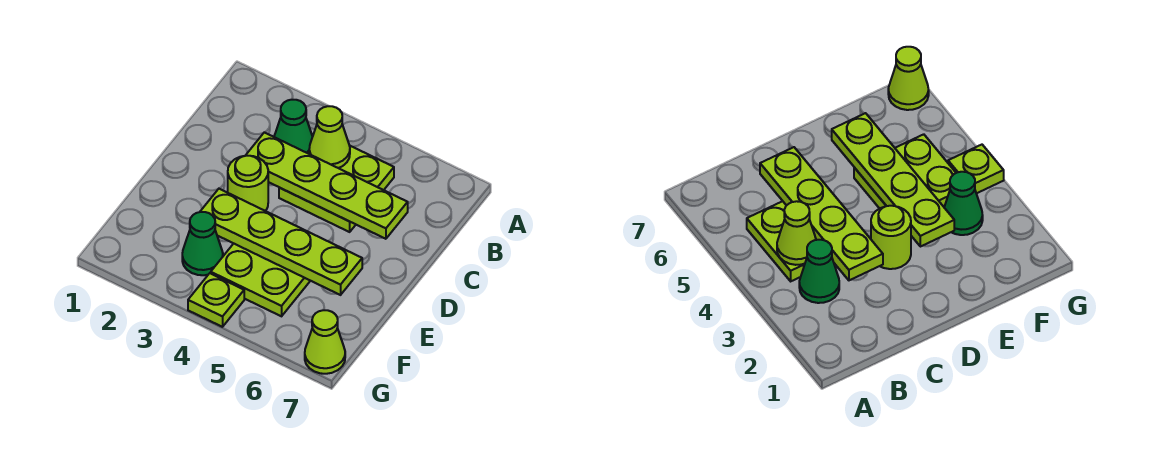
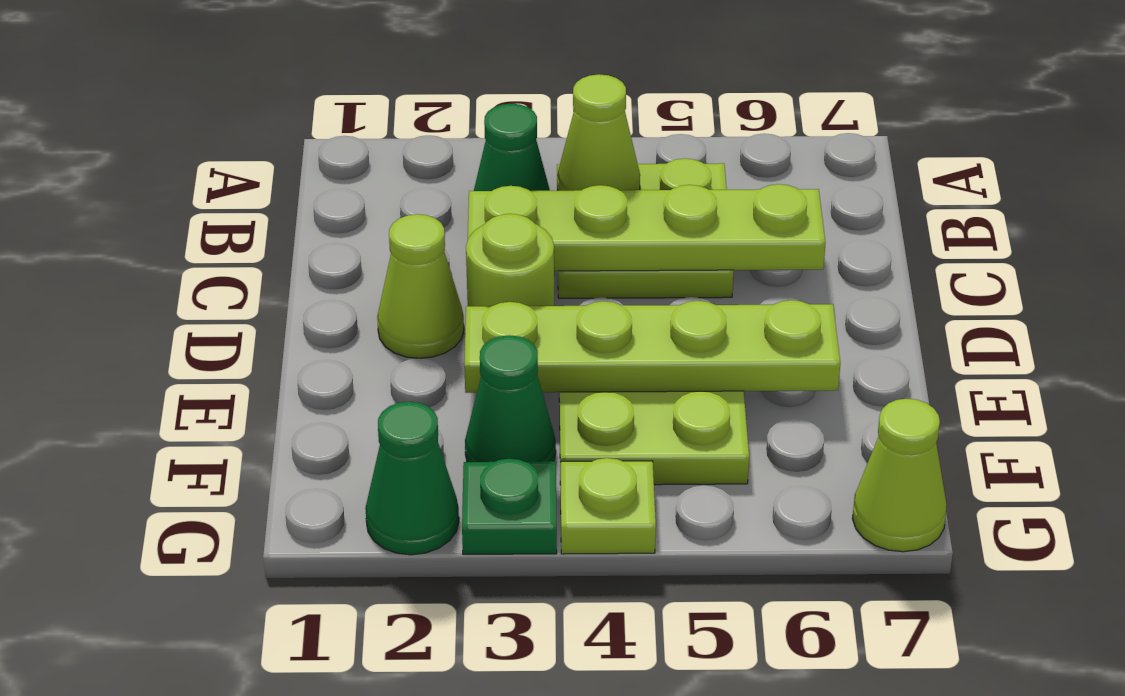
none -> lime cone D2 level 1
none -> green cone G2 level 1
none -> green plate G3 level 1

